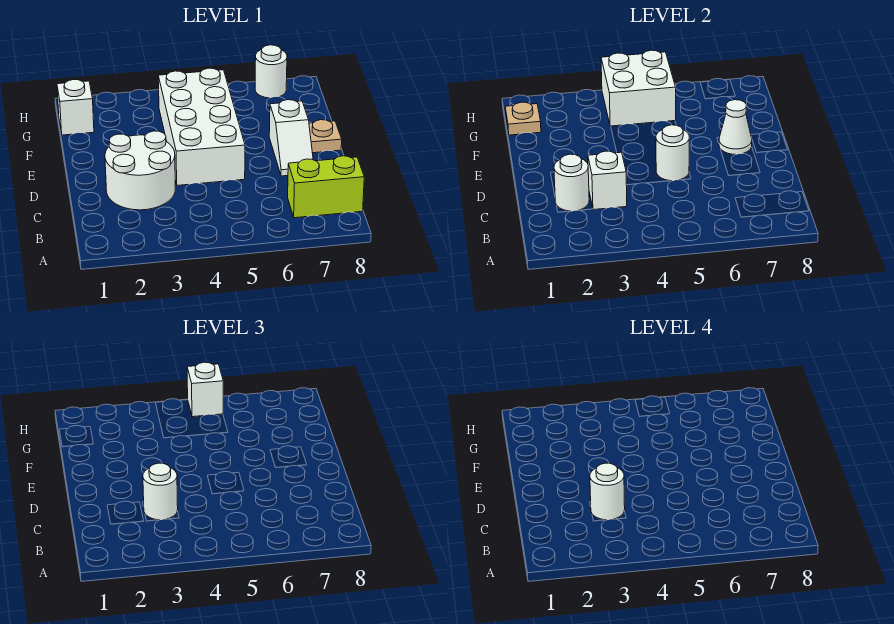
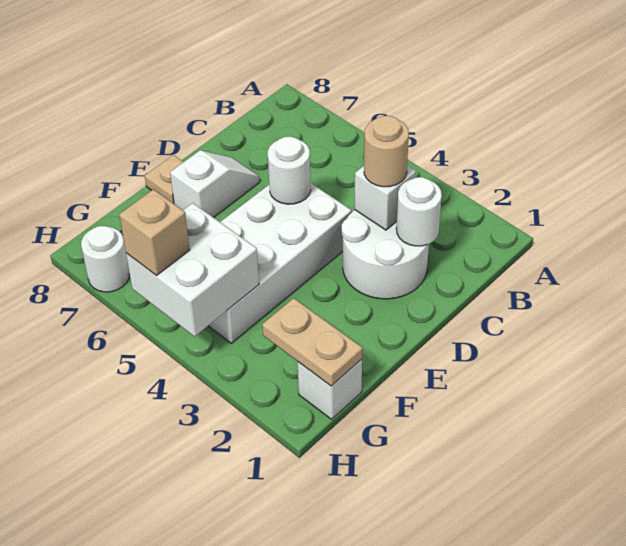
lime brick B7:B8 level 1 -> none
white round brick C3 level 3 -> tan round brick C3 level 3
white round brick C3 level 4 -> none
white cone E7 level 2 -> none
tan plate G1 level 2 -> tan plate G1:G2 level 2
white brick H5 level 3 -> tan brick H5 level 3

